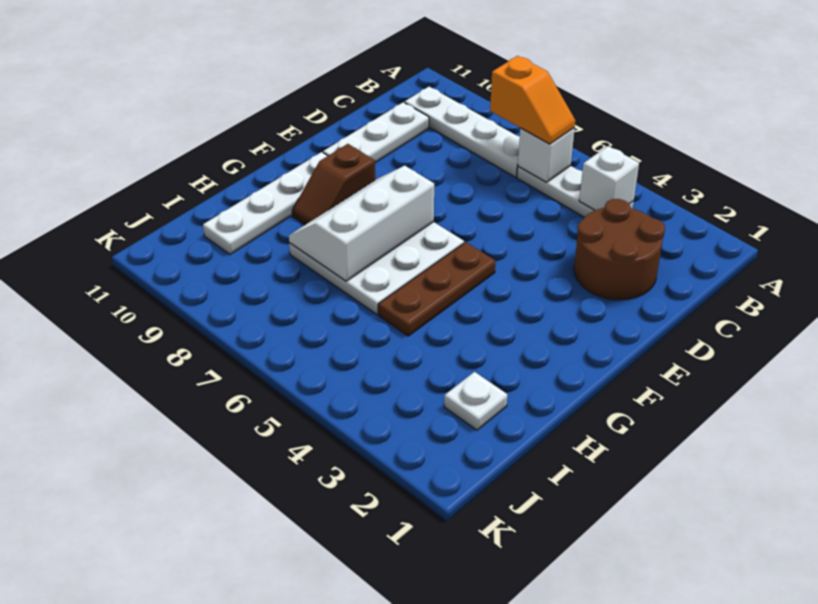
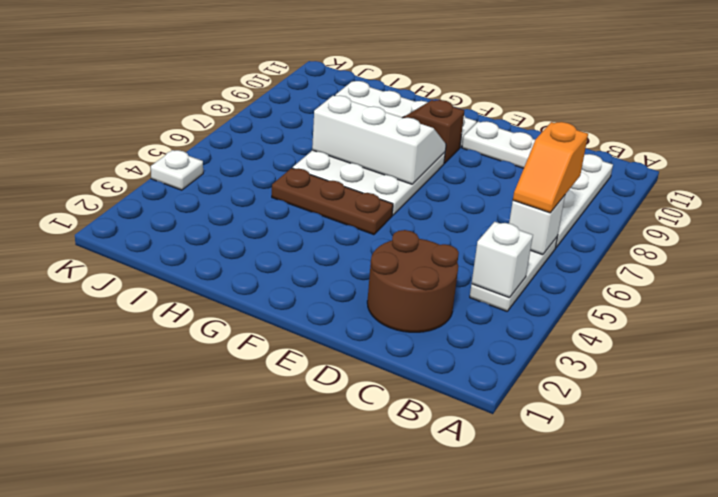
white plate I2 level 1 -> white plate K4 level 1

